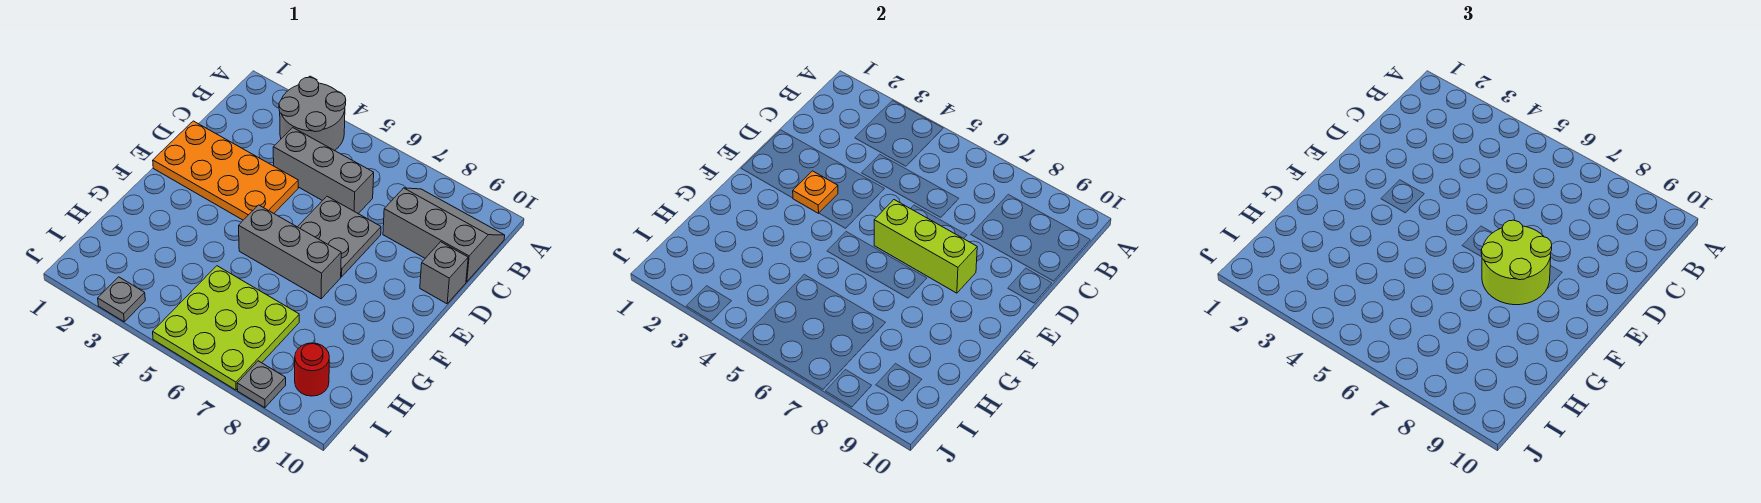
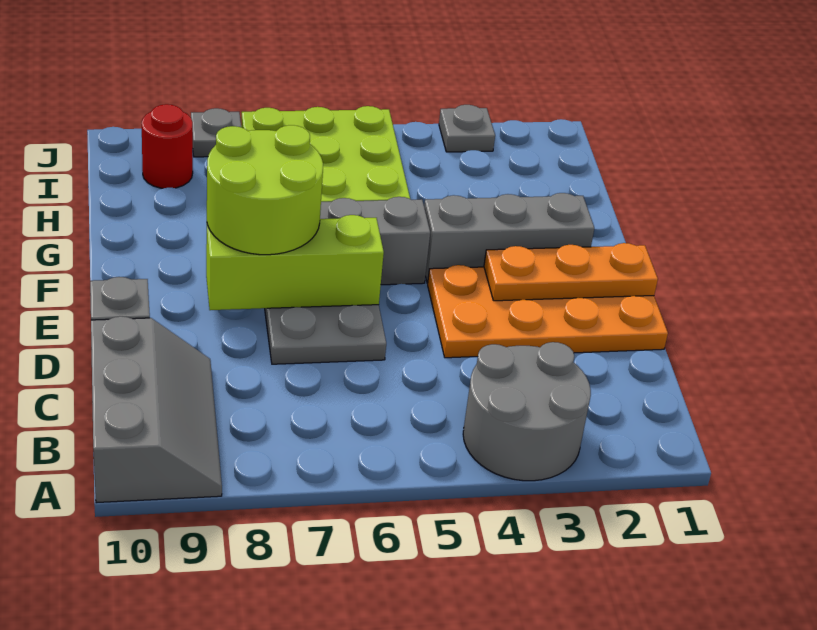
grey slope B8:C10 level 1 top C -> grey slope A9:C10 level 1 top 10
grey brick C4:C6 level 1 -> grey brick F2:F4 level 1
orange plate E3 level 2 -> orange plate E1:E3 level 2

